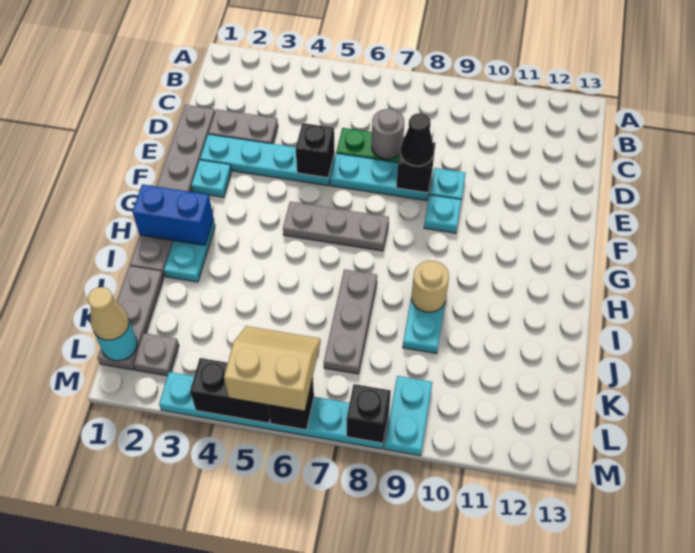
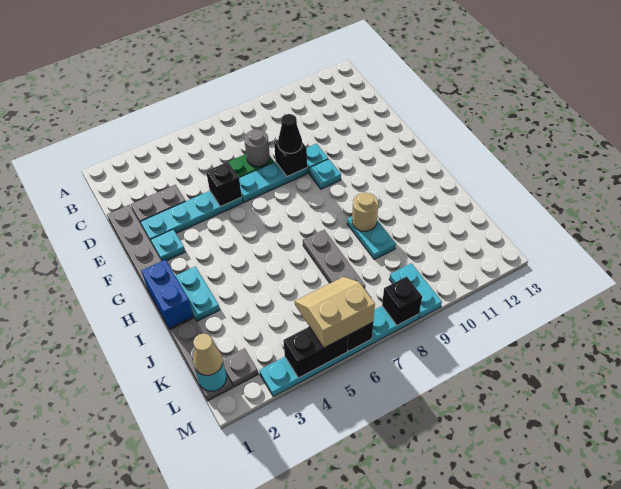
grey plate G5:G7 level 1 -> none
blue brick H1:H2 level 2 -> blue brick H1:I1 level 2

